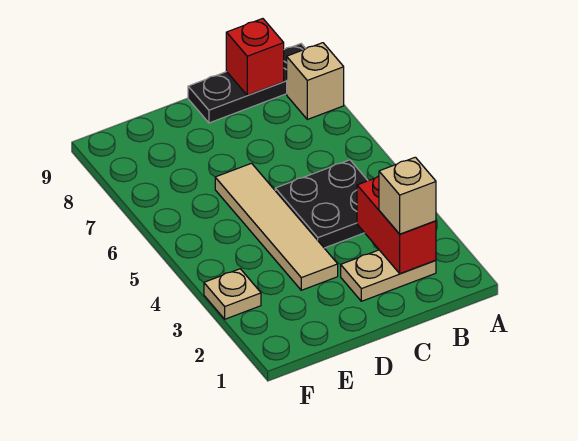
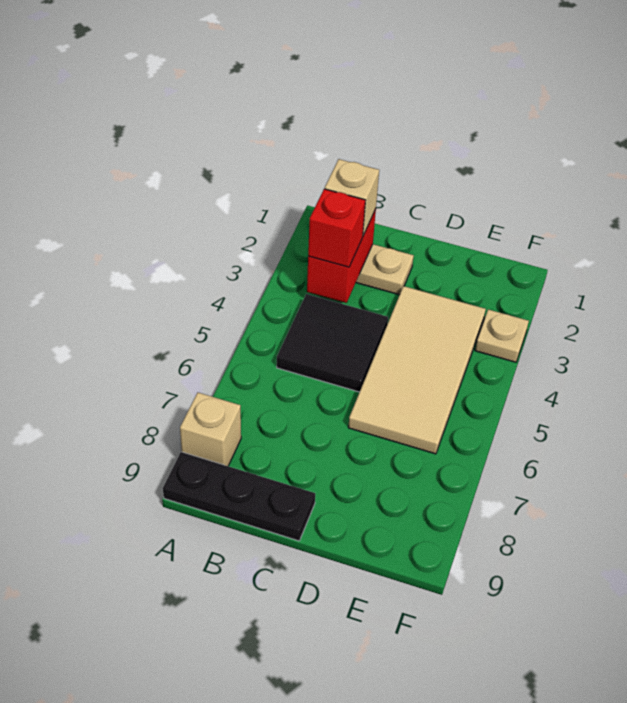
black plate B4:C5 level 1 -> black tile B4:C5 level 1
red brick B9 level 2 -> red brick B3 level 3
tan tile D3:D6 level 1 -> tan tile D3:E6 level 1

